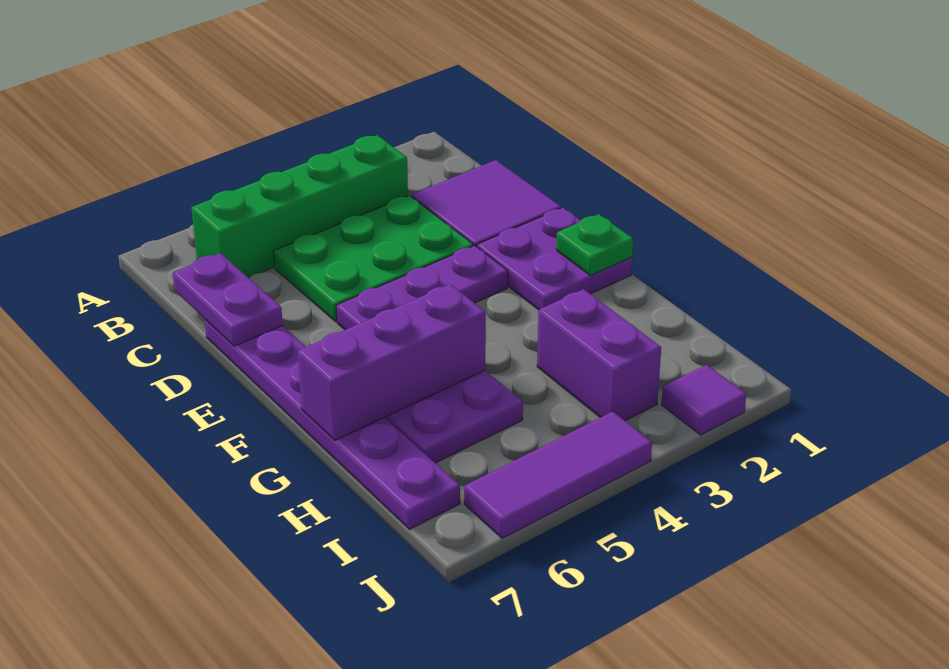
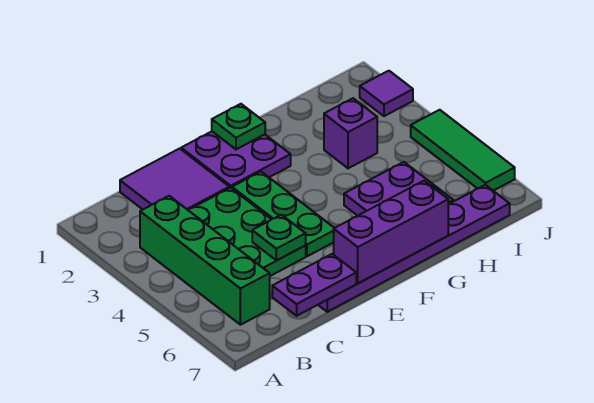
none -> green plate D5 level 2
purple plate E3:E5 level 1 -> green plate E3:E5 level 1
purple brick G5:G7 level 2 -> purple brick E7:G7 level 2
purple brick H3:I3 level 1 -> purple brick H3 level 1
purple tile J4:J6 level 1 -> green tile J4:J6 level 1

